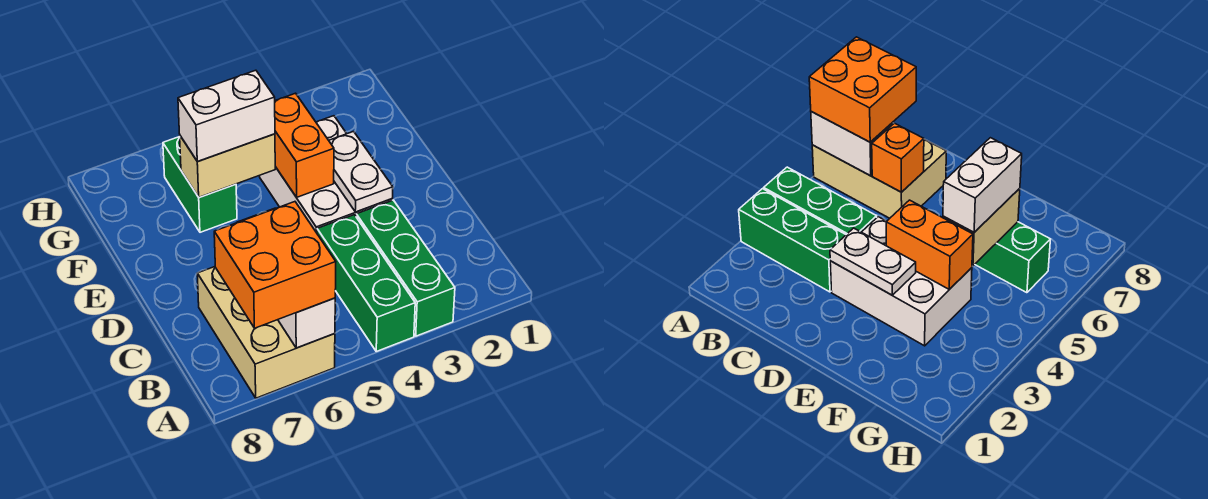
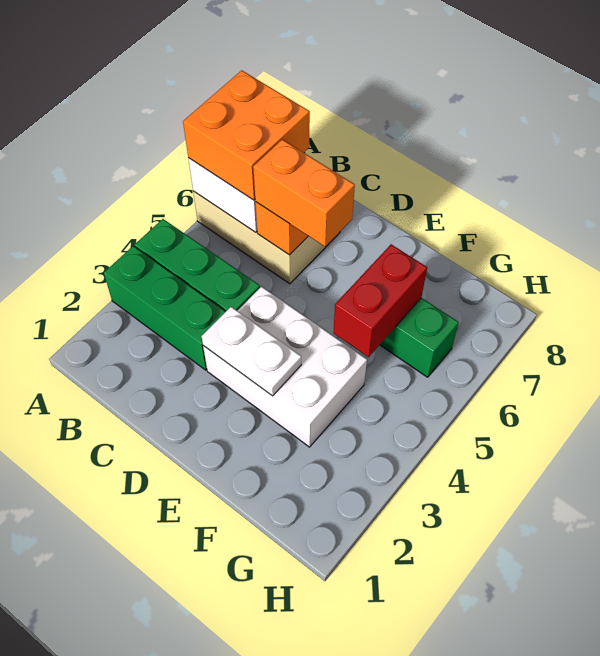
orange brick E4:F4 level 2 -> orange brick C6:D6 level 3
tan brick F5:F6 level 2 -> red brick F5:F6 level 2
white brick F5:F6 level 3 -> none

